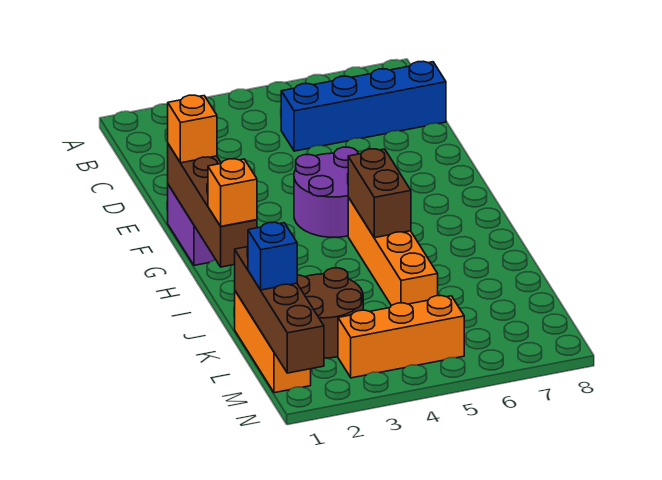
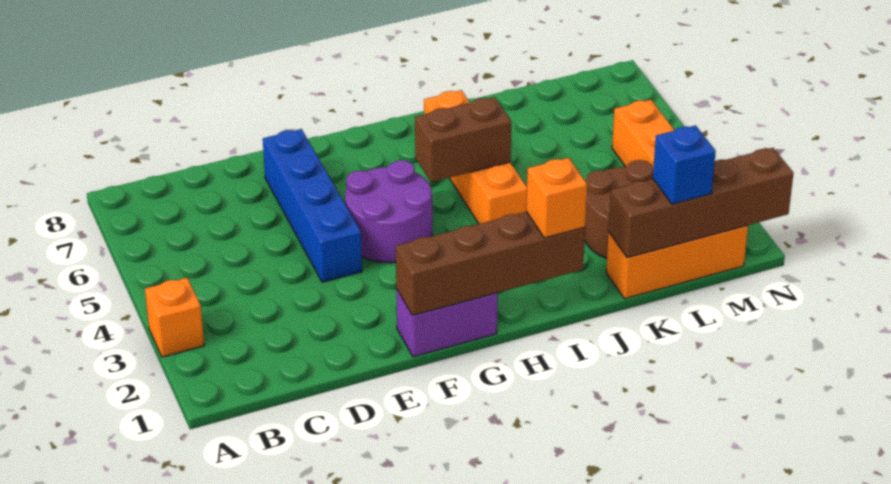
blue brick C5:C8 level 1 -> blue brick E4:E7 level 1
orange brick F1 level 3 -> orange brick A3 level 1
orange brick H5:K5 level 1 -> orange brick I4:I7 level 1

